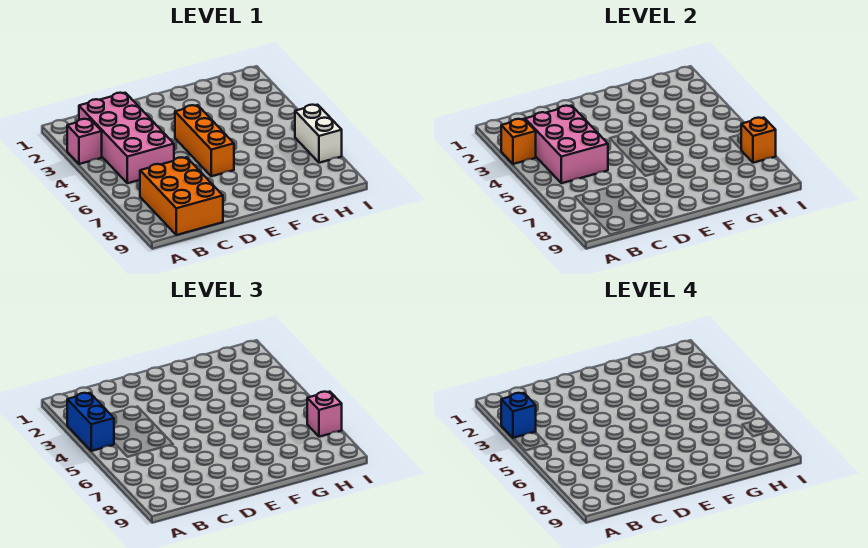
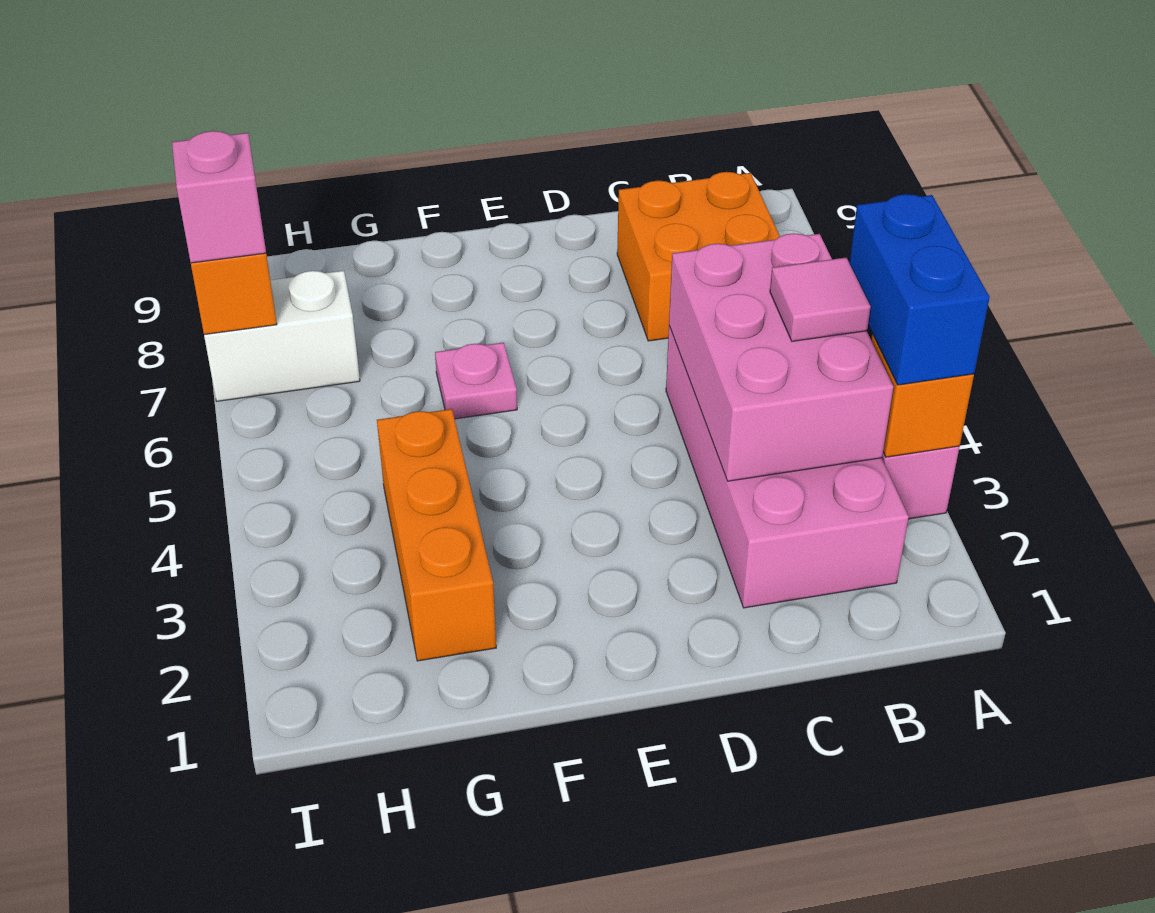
blue brick A3 level 4 -> none
none -> pink tile B4 level 3
orange brick B7:C9 level 1 -> orange brick B7:C8 level 1
orange brick E4:E6 level 1 -> orange brick G2:G4 level 1
none -> pink plate F6 level 1
white brick I6:I7 level 1 -> white brick H7:I7 level 1

